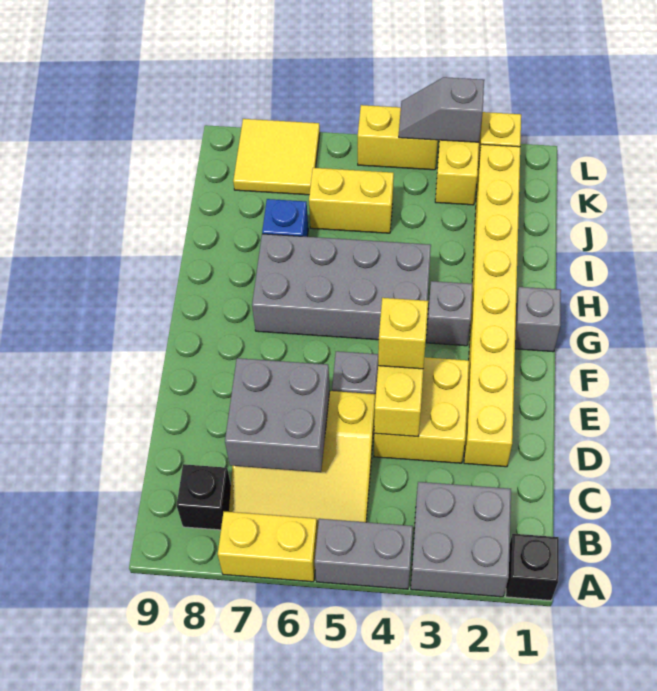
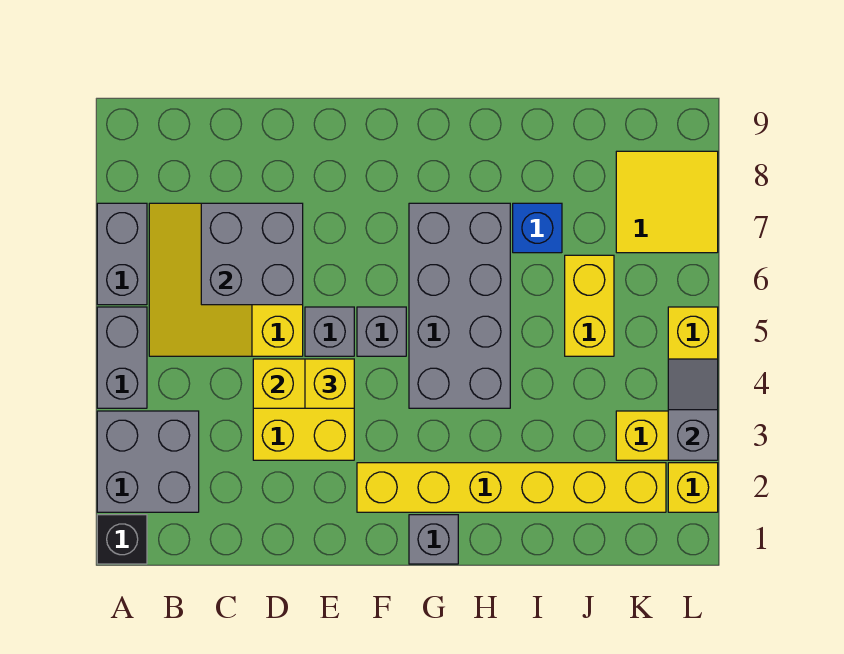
yellow brick A6:A7 level 1 -> grey brick A6:A7 level 1
black brick B8 level 1 -> none
yellow brick D2:K2 level 1 -> yellow brick F2:K2 level 1
grey brick G3 level 1 -> grey brick F5 level 1

